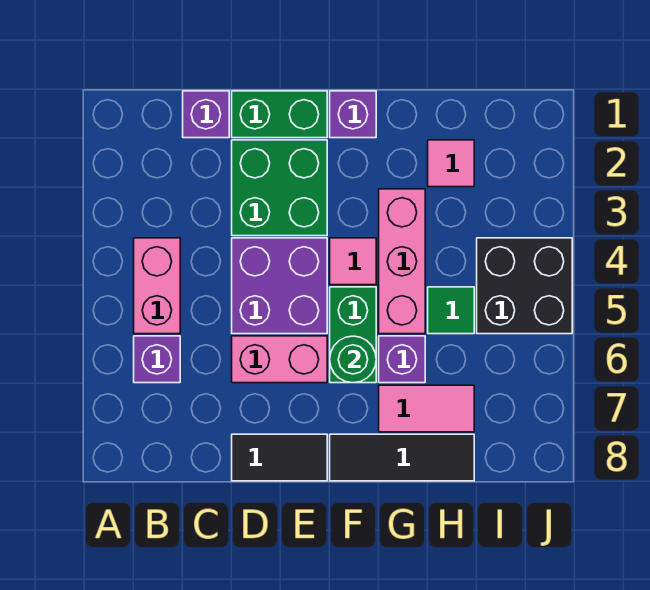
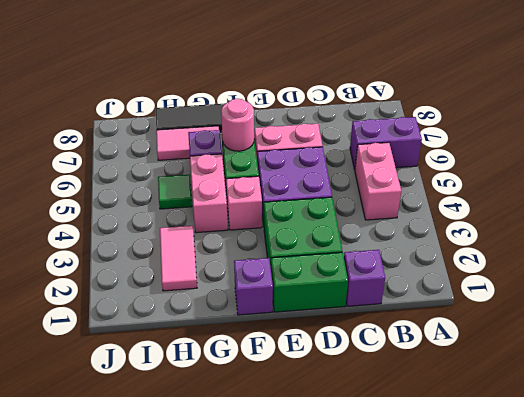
purple brick B6 level 1 -> purple brick A6:B6 level 1
black tile D8:E8 level 1 -> none
pink tile F4 level 1 -> pink brick F4 level 1
green round brick F6 level 2 -> pink round brick F6 level 2
pink brick G3:G5 level 1 -> pink brick G4:G5 level 1
pink tile H2 level 1 -> pink tile H2:H3 level 1
black brick I4:J5 level 1 -> none

